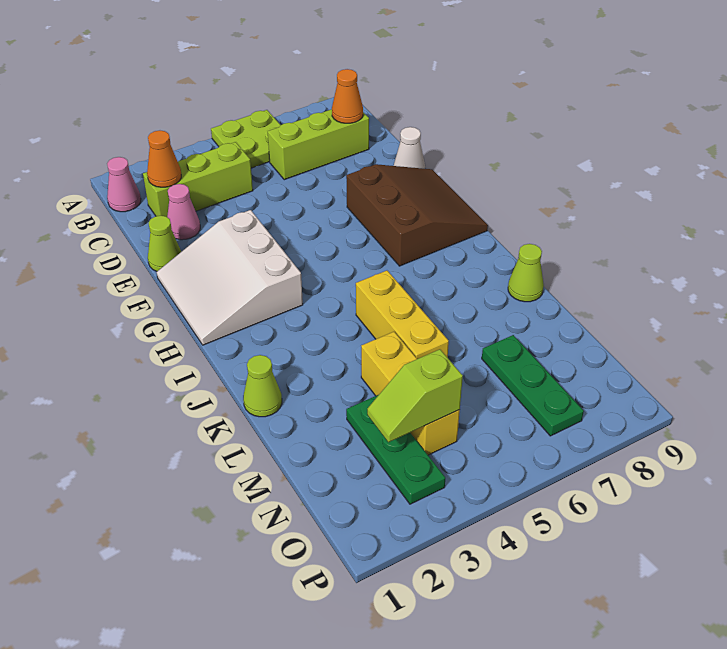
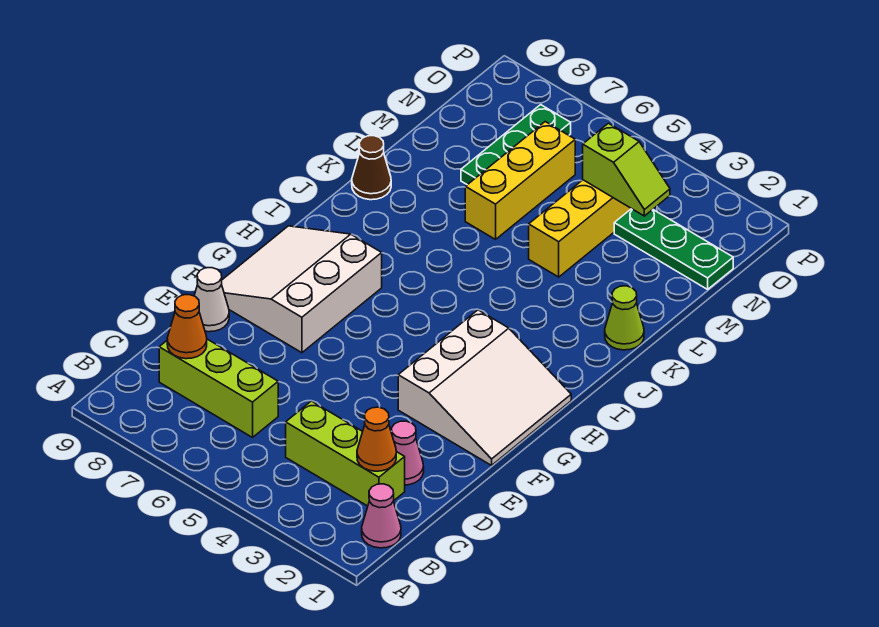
lime plate A5:B6 level 1 -> none
lime cone E1 level 1 -> none
brown slope F7:H9 level 1 top 7 -> white slope F7:H9 level 1 top 7
yellow brick J5:L5 level 1 -> yellow brick L6:N6 level 1
lime cone K9 level 1 -> brown cone K9 level 1
green plate M3:O3 level 1 -> green plate N1:N3 level 1

